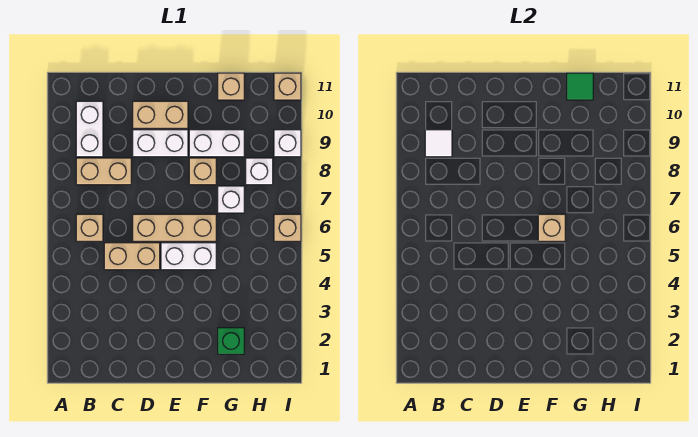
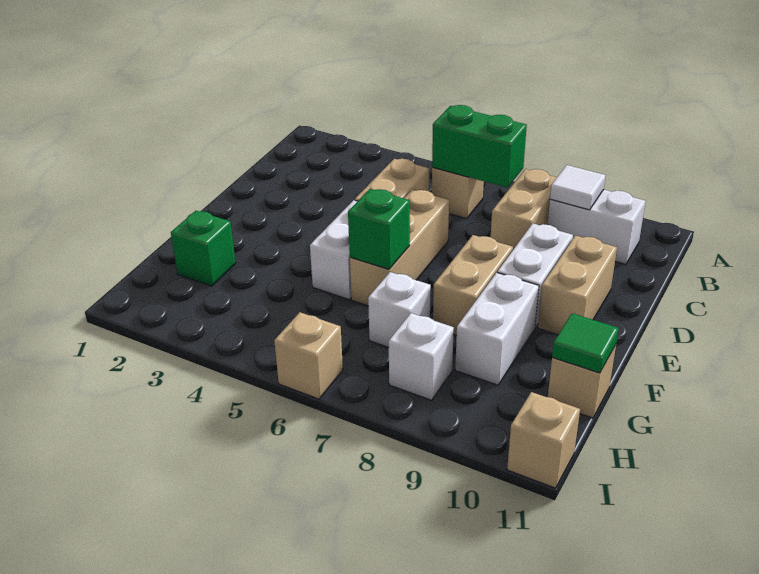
none -> green brick B6:B7 level 2
tan brick F6 level 2 -> green brick F6 level 2
tan brick F8 level 1 -> tan brick E8:F8 level 1
white brick I9 level 1 -> none

